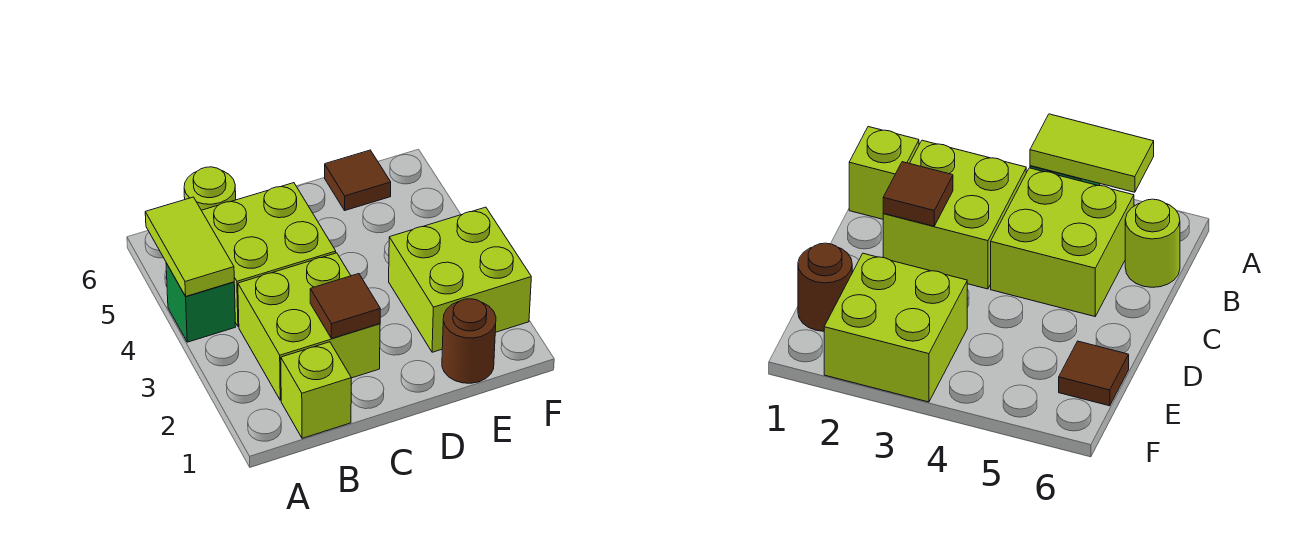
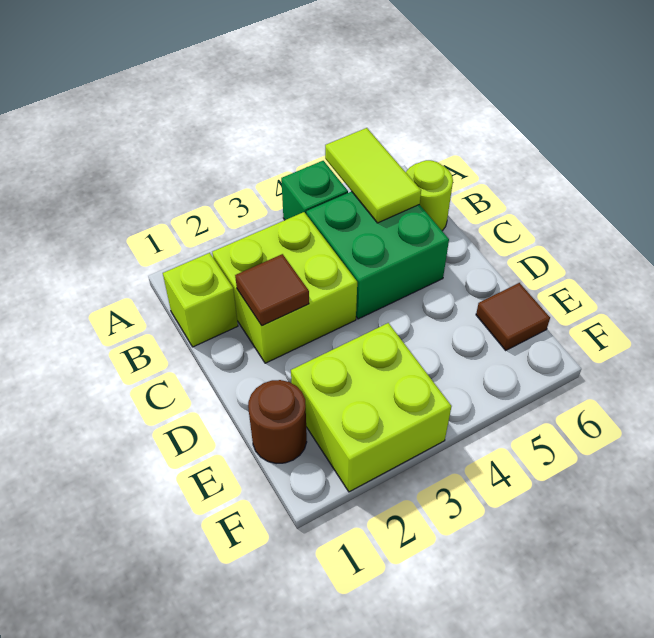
lime tile A4:A5 level 2 -> lime tile A5:B5 level 2
lime brick B4:C5 level 1 -> green brick B4:C5 level 1

